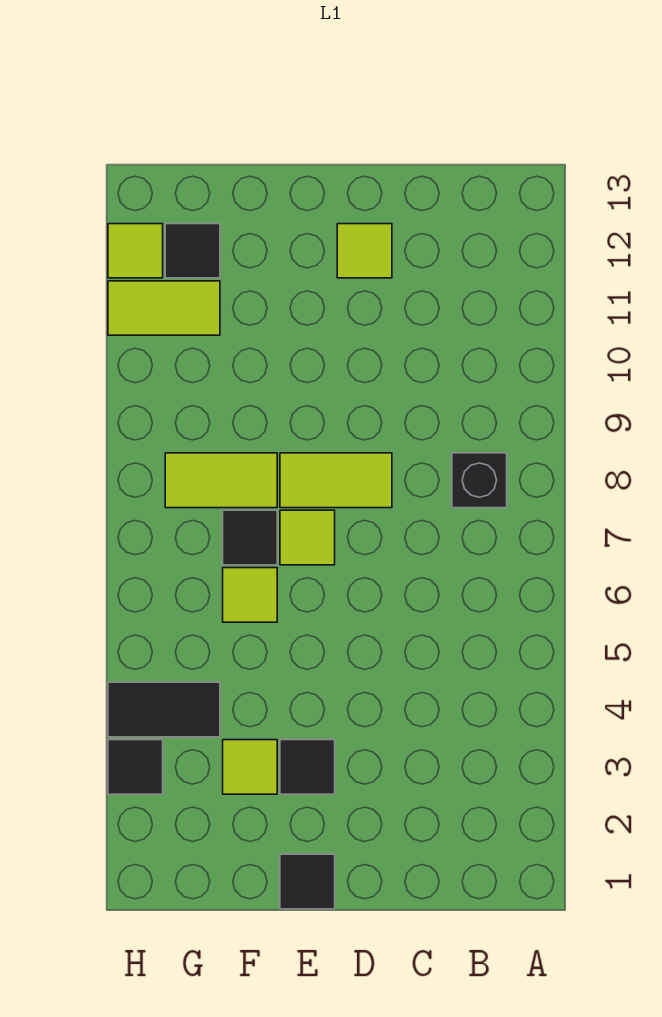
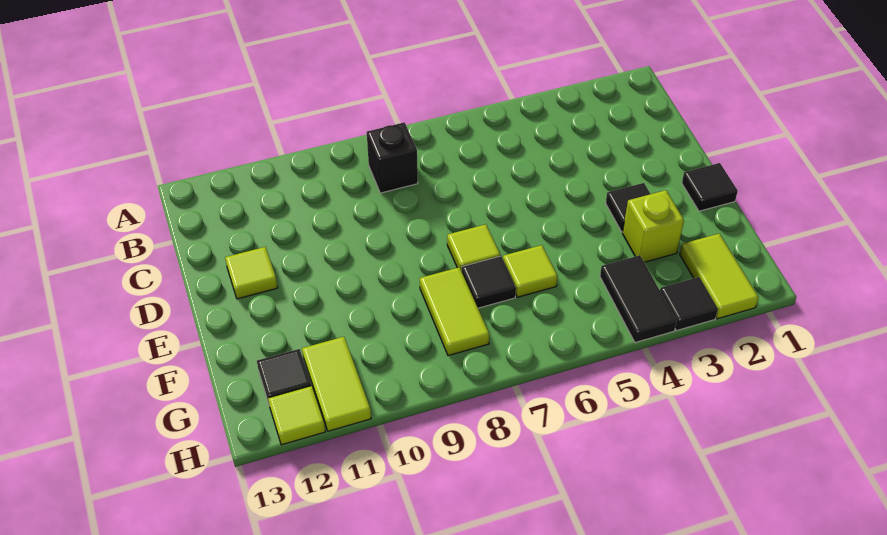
lime tile D8:E8 level 1 -> lime tile G2:H2 level 1
lime tile F3 level 1 -> lime brick F3 level 1

